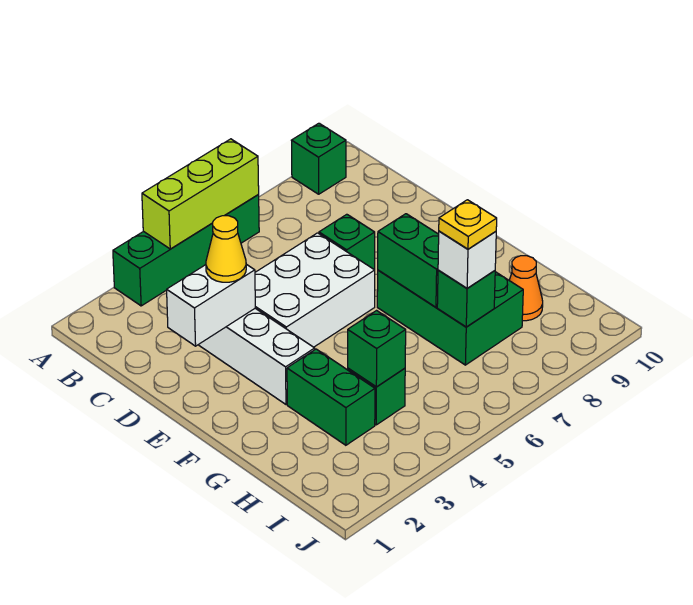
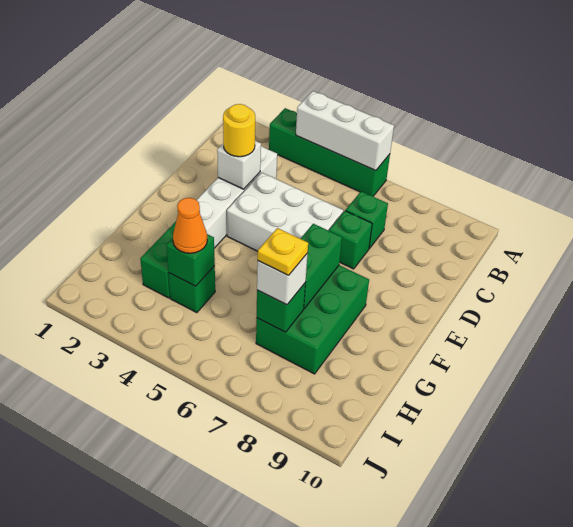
lime brick A4:A6 level 2 -> white brick A4:A6 level 2
green brick A9 level 1 -> green brick C7 level 1
white brick D2:D3 level 2 -> white brick D3 level 2
yellow cone D3 level 3 -> yellow round brick D3 level 3
orange cone H9 level 1 -> orange cone H4 level 3

